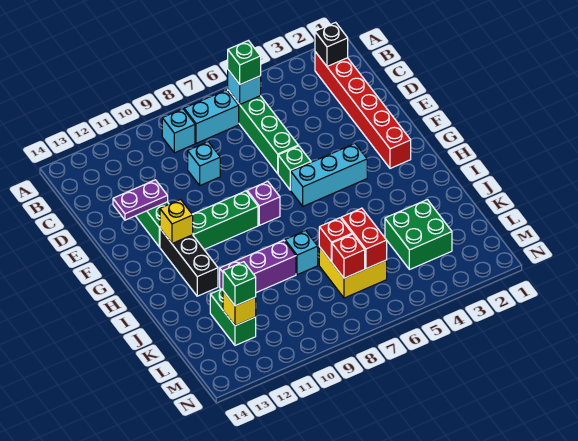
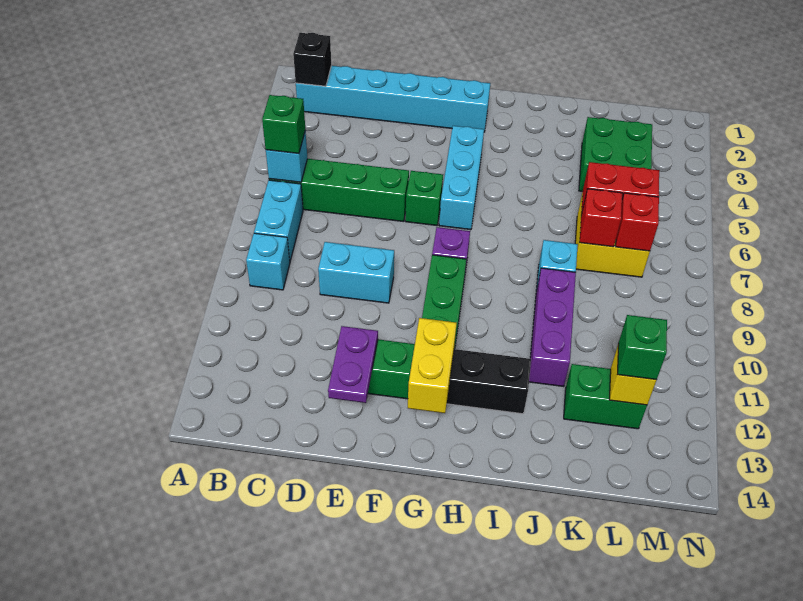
red brick B2:G2 level 1 -> cyan brick B2:G2 level 1
cyan brick D9 level 1 -> cyan brick D9:E9 level 1
yellow brick G12 level 2 -> yellow brick G12:G13 level 2

